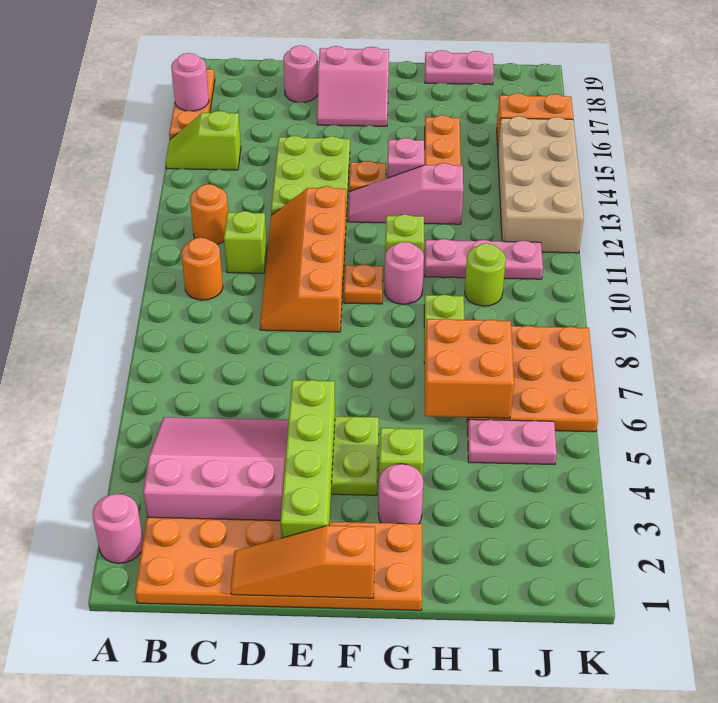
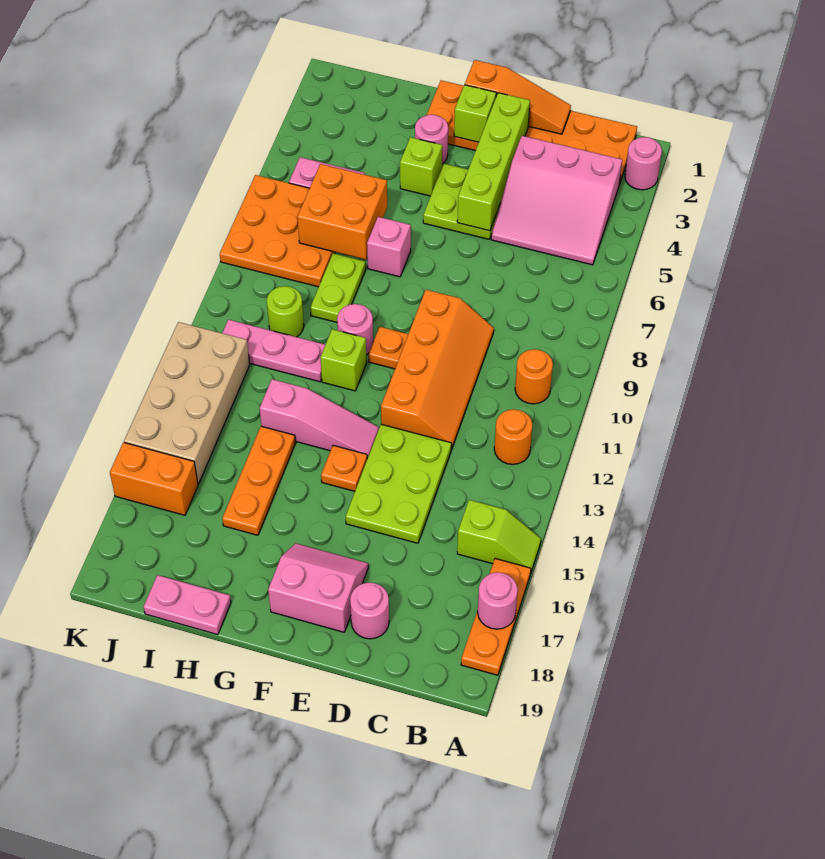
lime brick C11 level 1 -> lime brick F2 level 2
pink brick G14 level 1 -> pink brick G7 level 1

